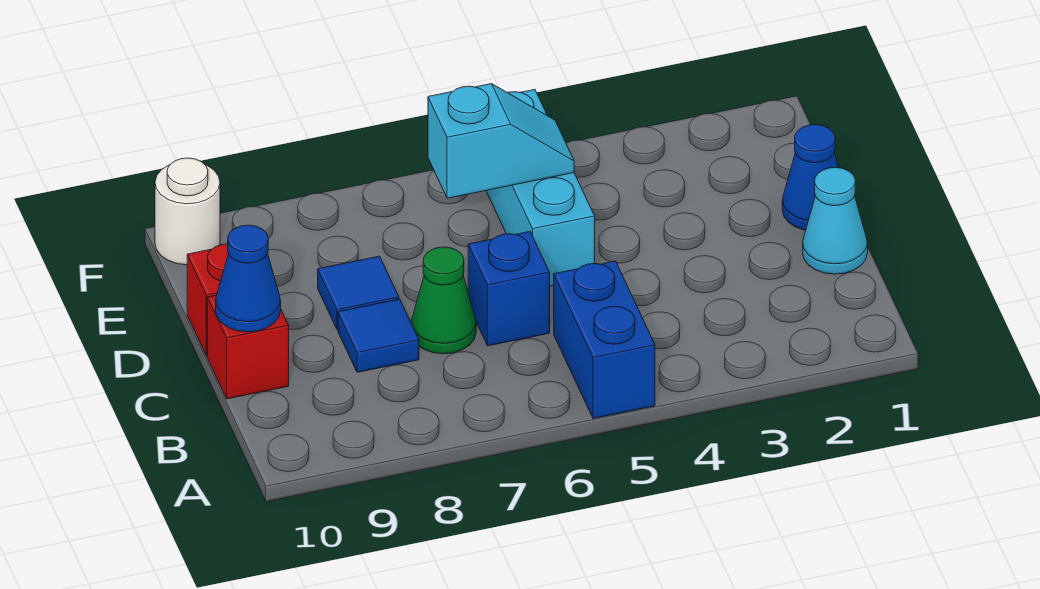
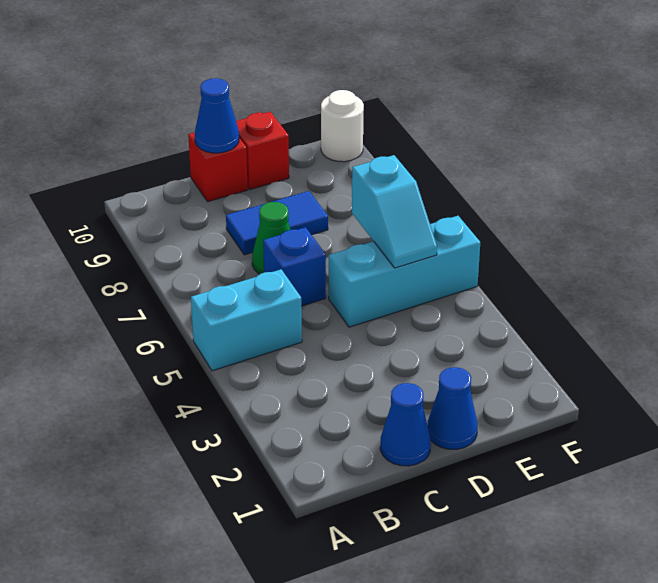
blue brick A5:B5 level 1 -> cyan brick A5:B5 level 1
cyan cone C1 level 1 -> blue cone C1 level 1

